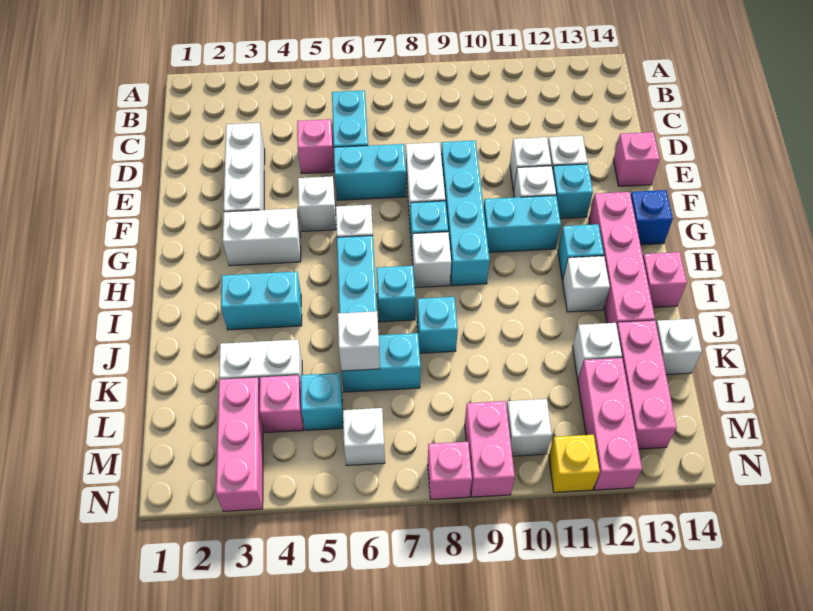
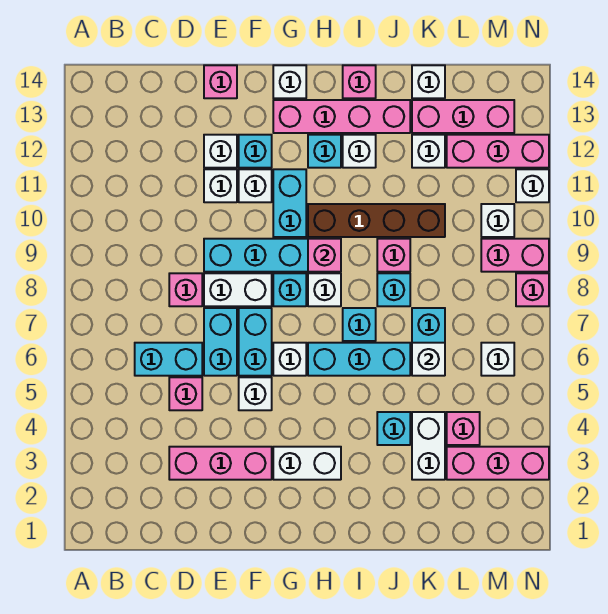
white brick D3:F3 level 1 -> pink brick D3:F3 level 1
none -> pink brick D8 level 1
white brick G3:G4 level 1 -> white brick G3:H3 level 1
blue brick G14 level 1 -> white brick G14 level 1
none -> pink brick H9 level 2
none -> brown brick H10:K10 level 1
cyan brick I3:I4 level 1 -> cyan brick F6:F7 level 1
none -> pink brick J9 level 1
cyan brick L5 level 1 -> cyan brick J4 level 1
yellow brick N11 level 1 -> white brick N11 level 1

